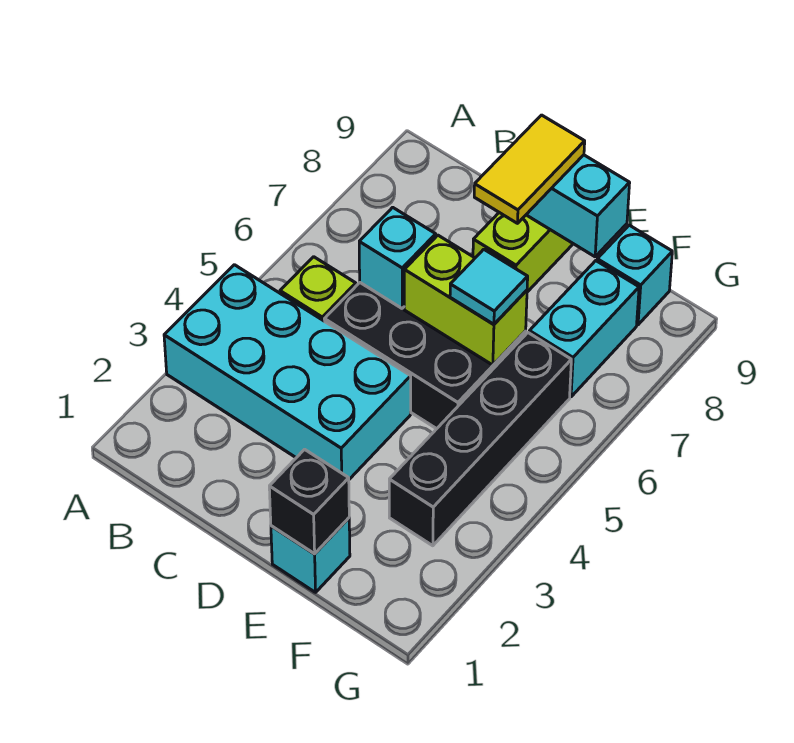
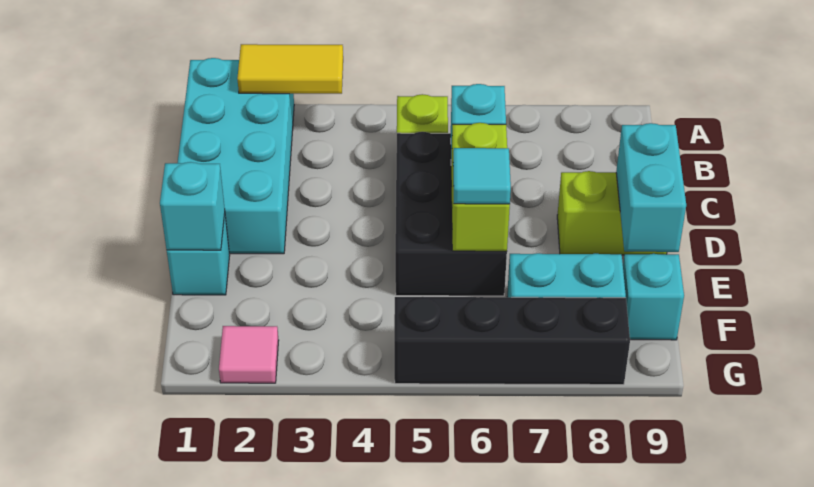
cyan brick A3:D4 level 1 -> cyan brick A1:D2 level 1
yellow tile D8:D9 level 3 -> yellow tile A2:A3 level 2
black brick E1 level 2 -> cyan brick E1 level 2
black brick F3:F6 level 1 -> black brick G5:G8 level 1
none -> pink tile G2 level 1

